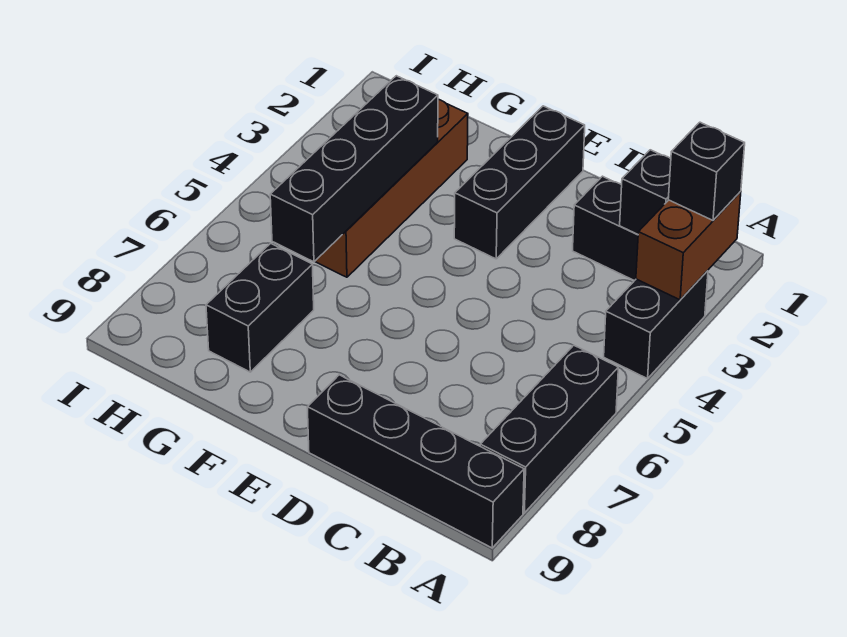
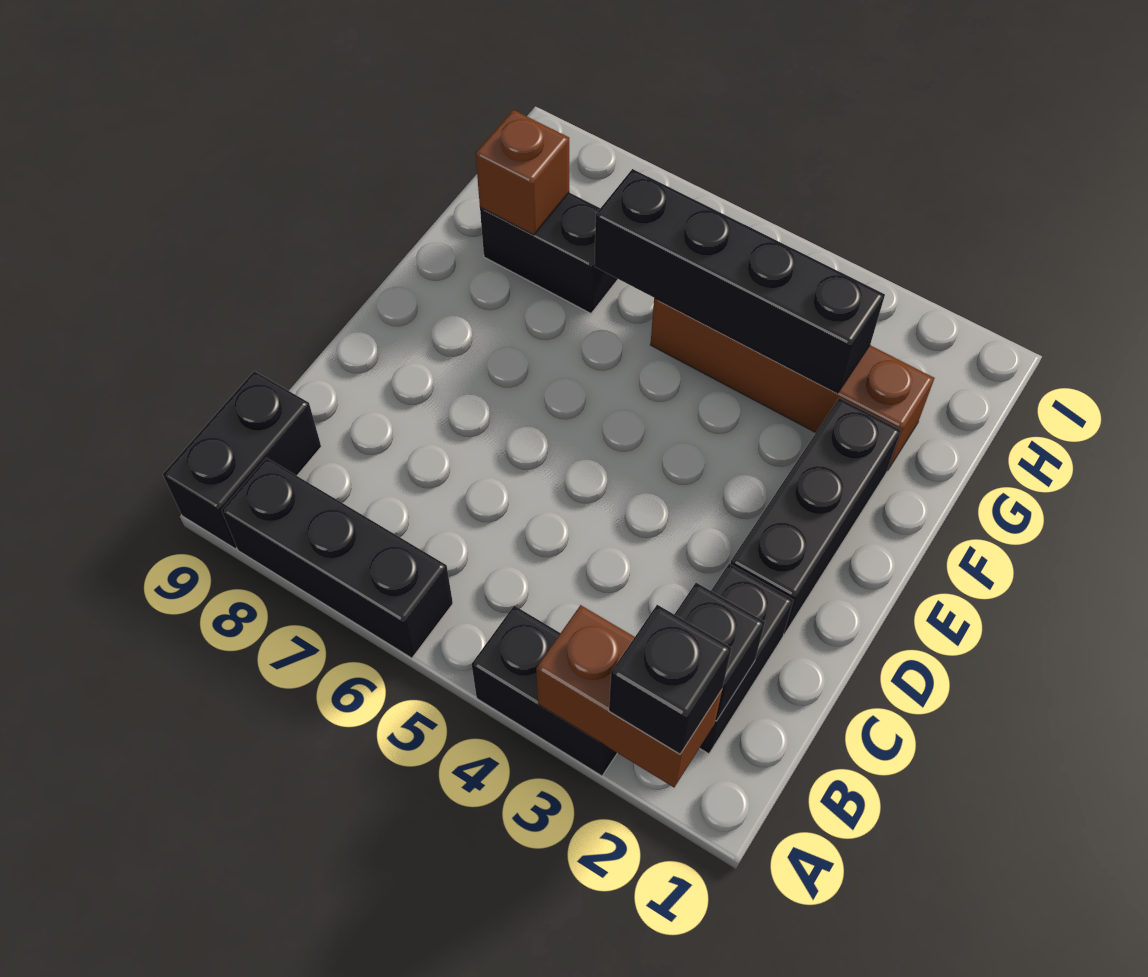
black brick A9:D9 level 1 -> black brick A9:B9 level 1
black brick E1:E3 level 1 -> black brick D2:F2 level 1
none -> brown brick G8 level 2

